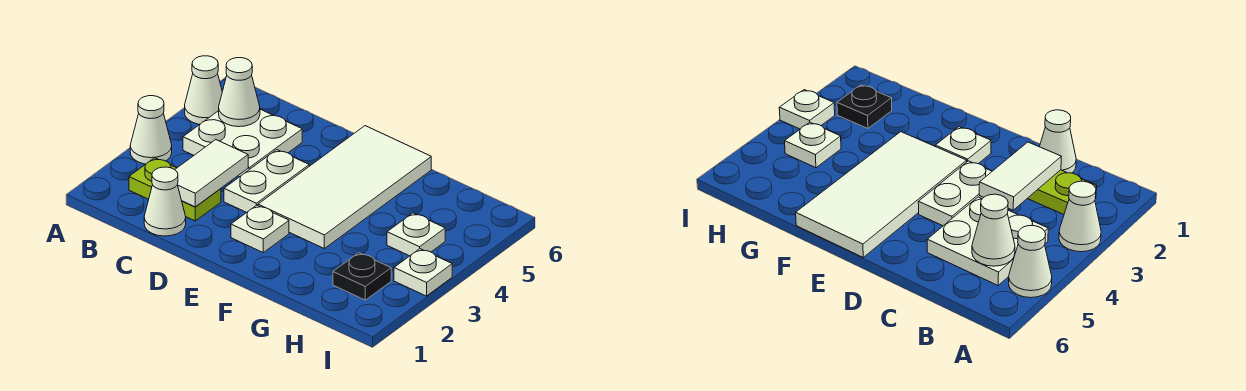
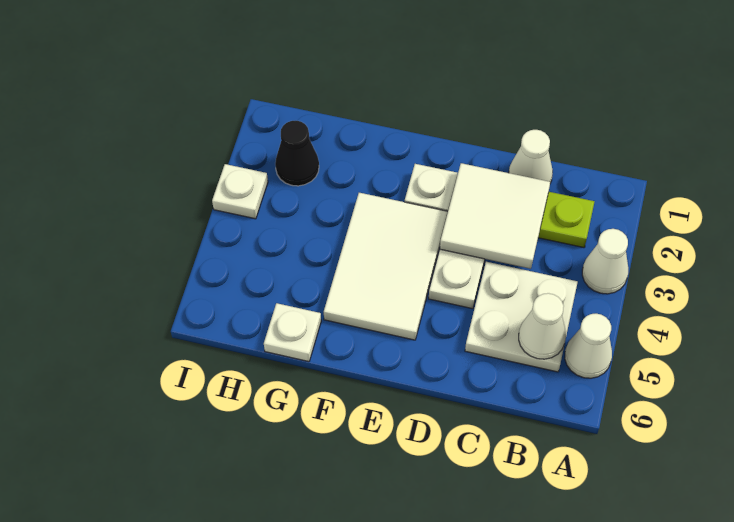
white tile C2:C3 level 2 -> white tile C2:D3 level 2
white tile E3:F6 level 1 -> white tile E3:F5 level 1
black plate H2 level 1 -> black cone H2 level 1
white plate H4 level 1 -> white plate G6 level 1

